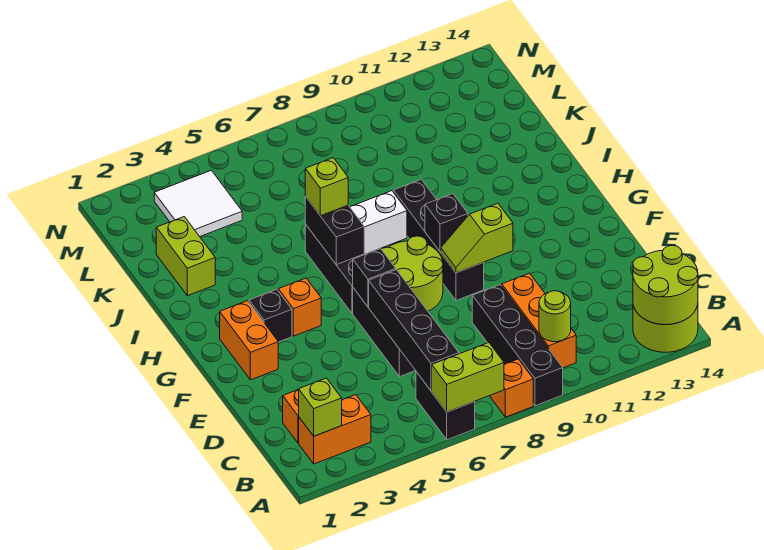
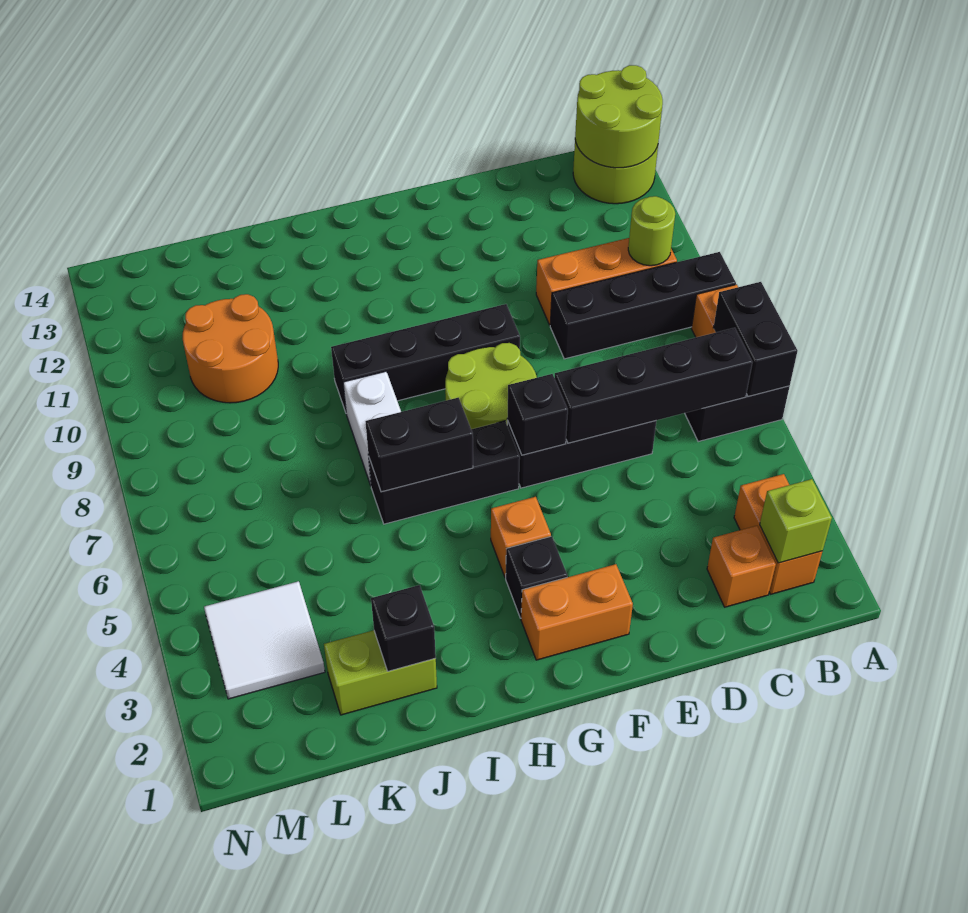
lime brick A6:A7 level 2 -> black brick A6:A7 level 2
lime slope F9:F10 level 2 top 10 -> none
black brick G9 level 2 -> black brick J2 level 2
lime brick I6 level 3 -> none
none -> orange round brick K10:L11 level 1

